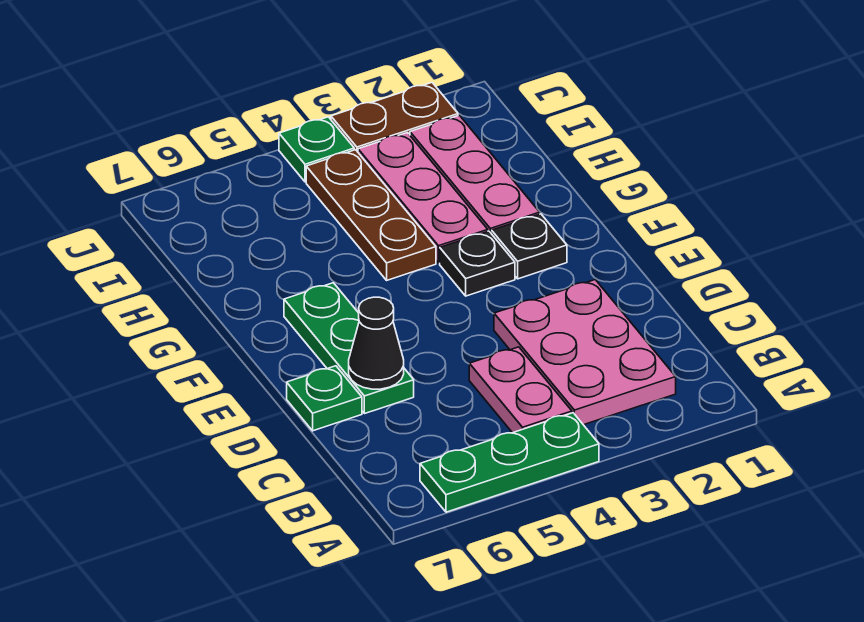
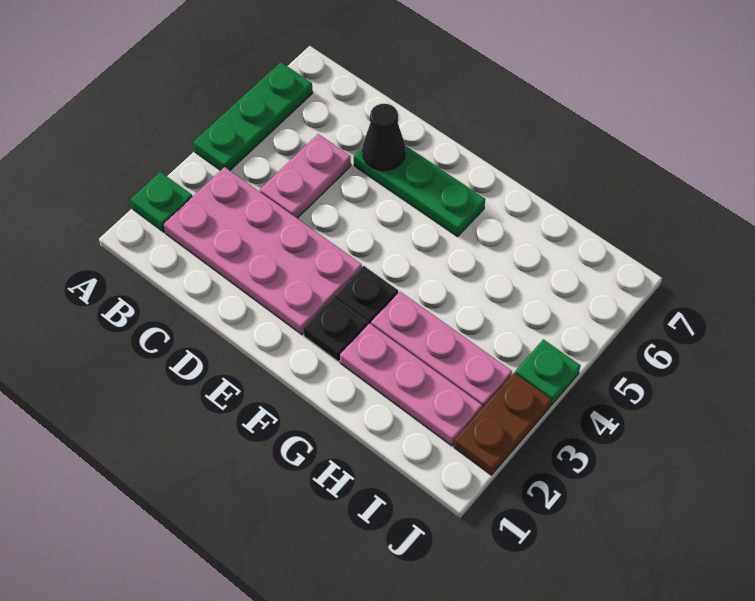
pink plate B2:D3 level 1 -> pink plate B2:E3 level 1
pink plate B4:C4 level 1 -> pink plate C4:C5 level 1
green plate D7 level 1 -> green plate A2 level 1
brown plate G4:I4 level 1 -> none

